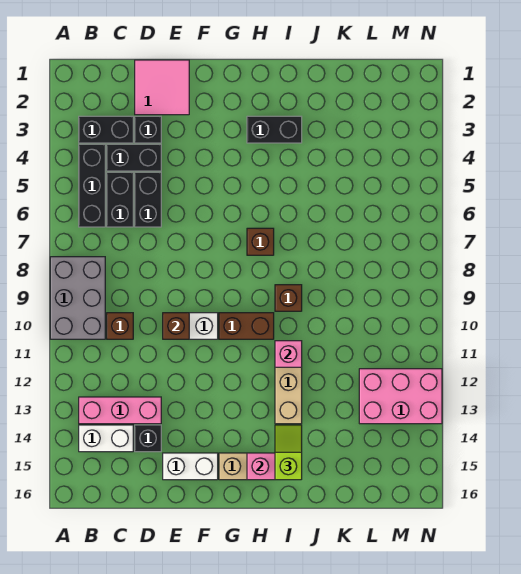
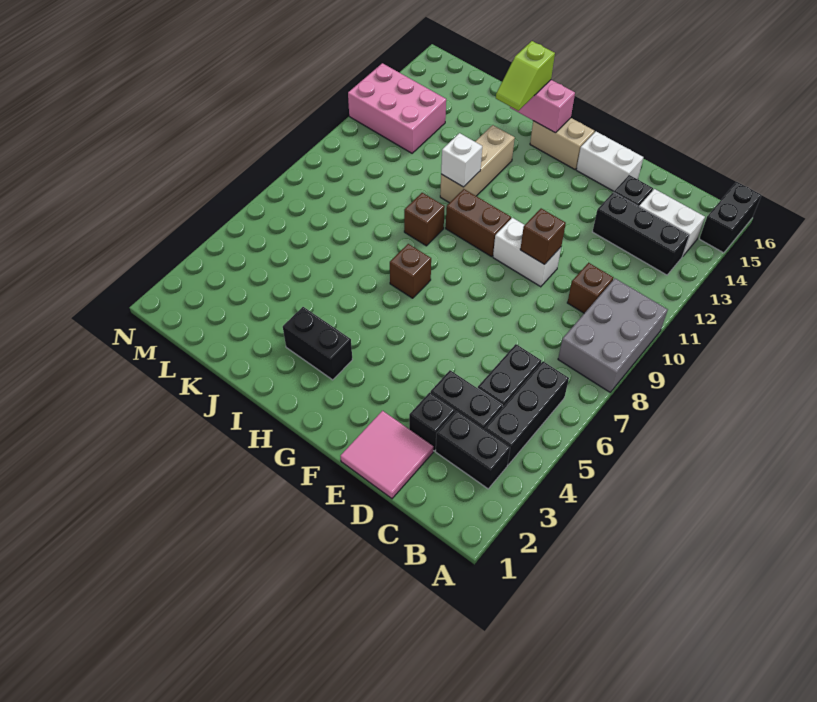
pink brick B13:D13 level 1 -> black brick B13:D13 level 1
black brick D5:D6 level 1 -> black brick A15:A16 level 1
pink brick I11 level 2 -> white brick I11 level 2

